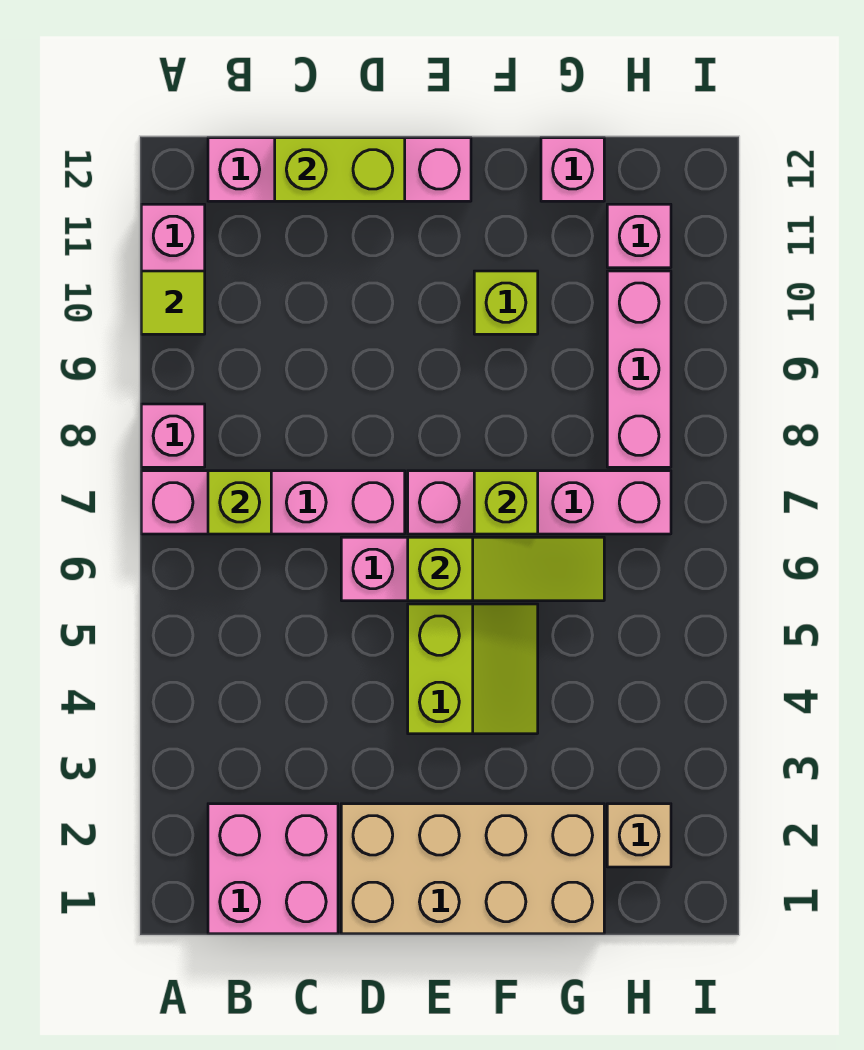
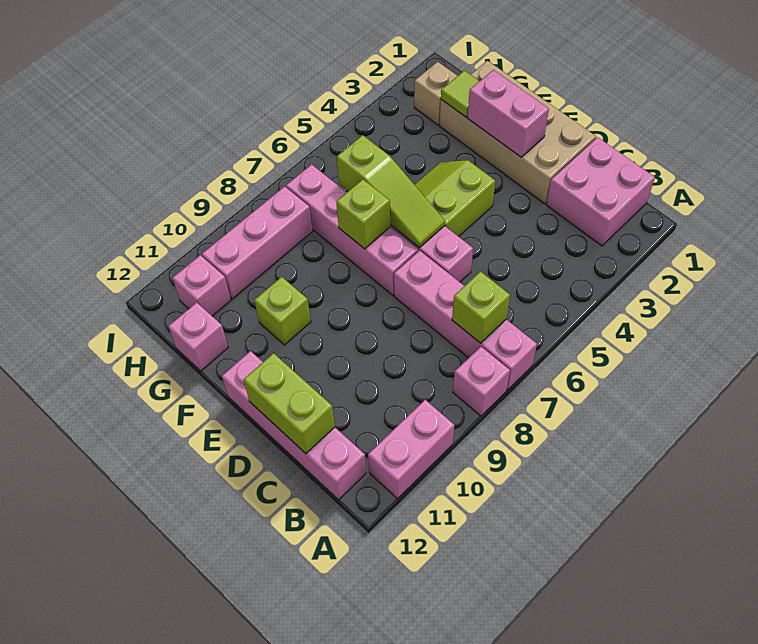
lime tile A10 level 2 -> lime tile G2 level 2
none -> pink brick E2:F2 level 2
lime slope E6:G6 level 2 top E -> lime slope E6:G6 level 2 top G

